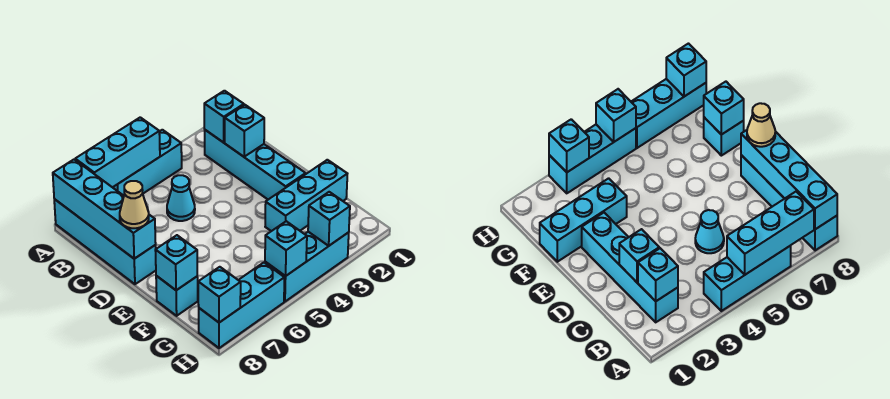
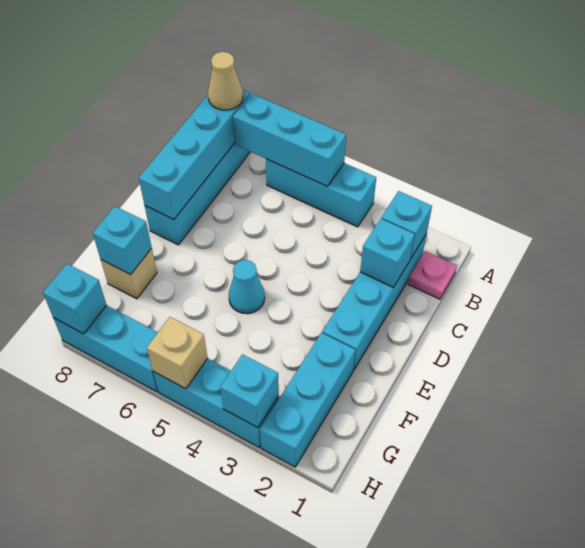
none -> pink plate B1 level 1
cyan cone C5 level 1 -> cyan cone E5 level 1
tan cone D8 level 3 -> tan cone A8 level 3
cyan brick F1:F3 level 1 -> cyan brick F2:H2 level 1
cyan brick F8 level 1 -> tan brick F8 level 1
cyan brick H5 level 2 -> tan brick H5 level 2

